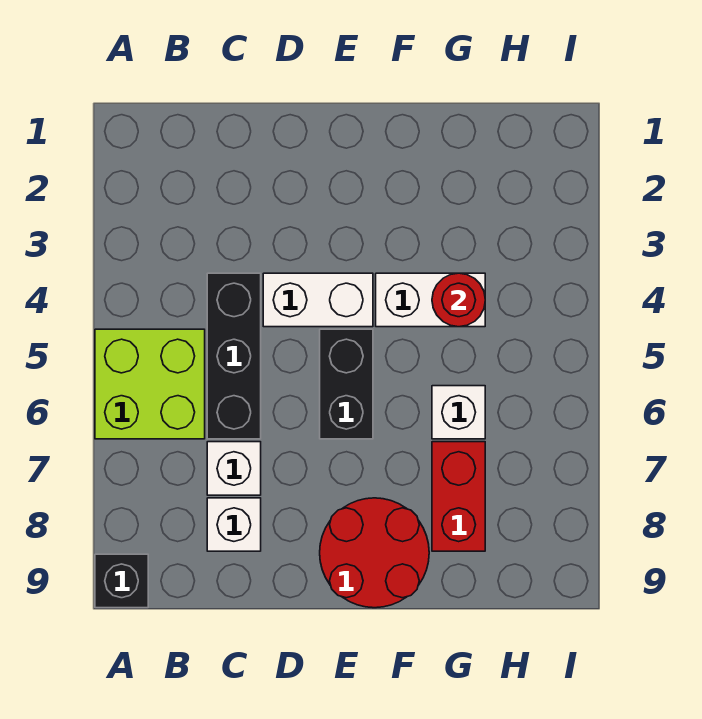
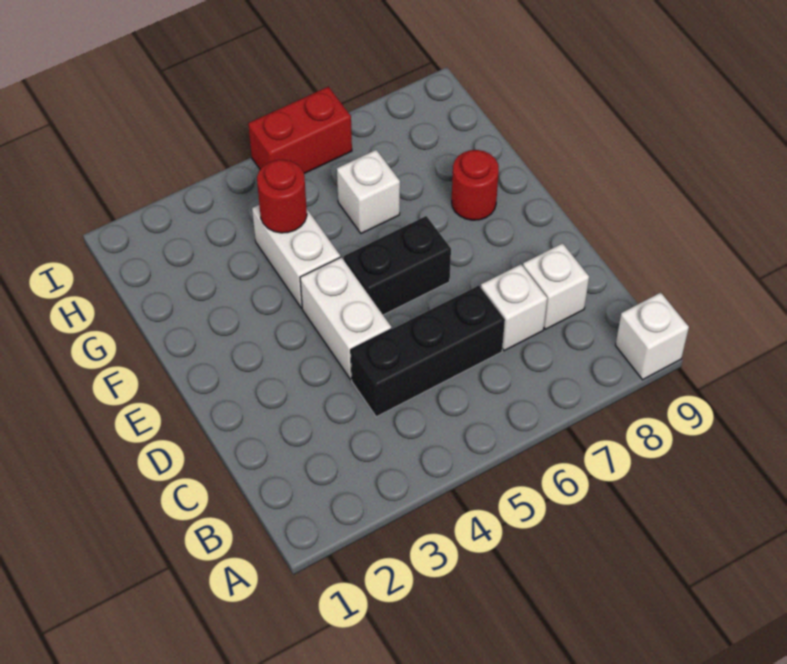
lime brick A5:B6 level 1 -> none
black brick A9 level 1 -> white brick A9 level 1
red round brick E8:F9 level 1 -> red round brick F8 level 1
red brick G7:G8 level 1 -> red brick I5:I6 level 1

